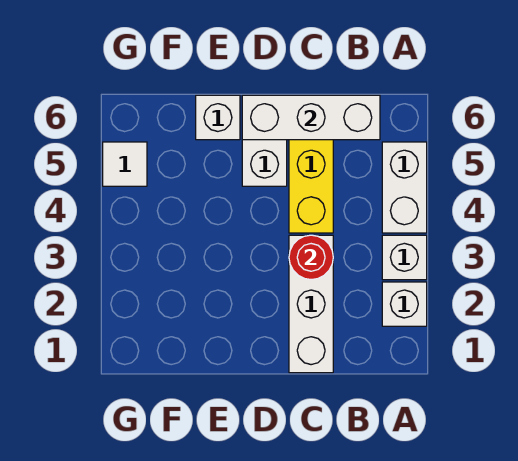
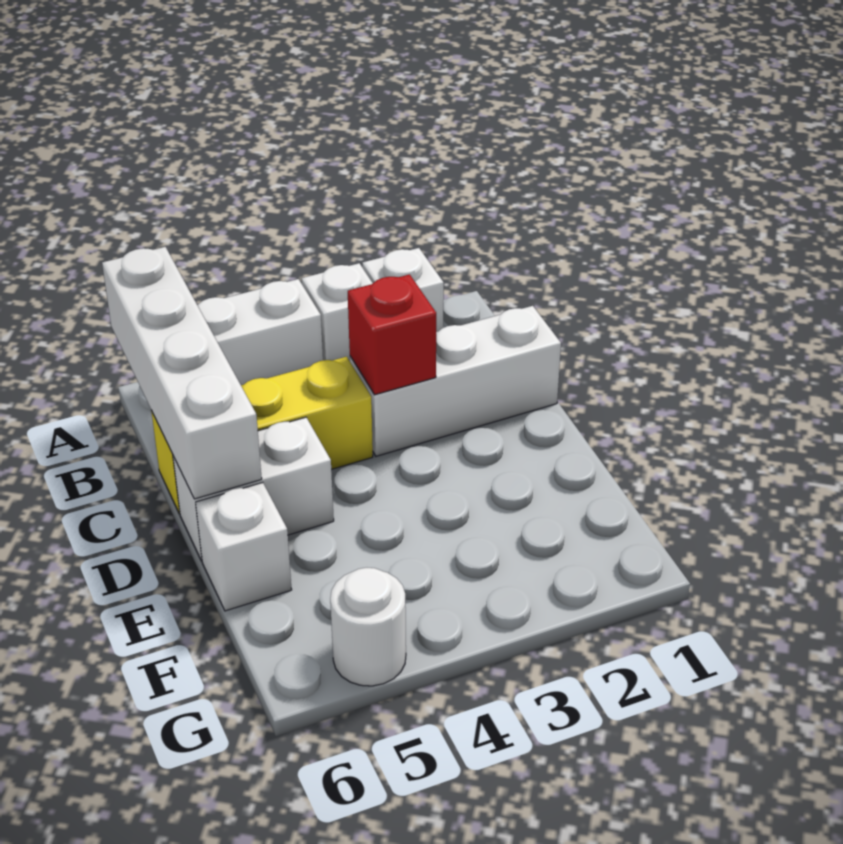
white brick B6:D6 level 2 -> white brick A6:D6 level 2
red round brick C3 level 2 -> red brick C3 level 2
white tile G5 level 1 -> white round brick G5 level 1

